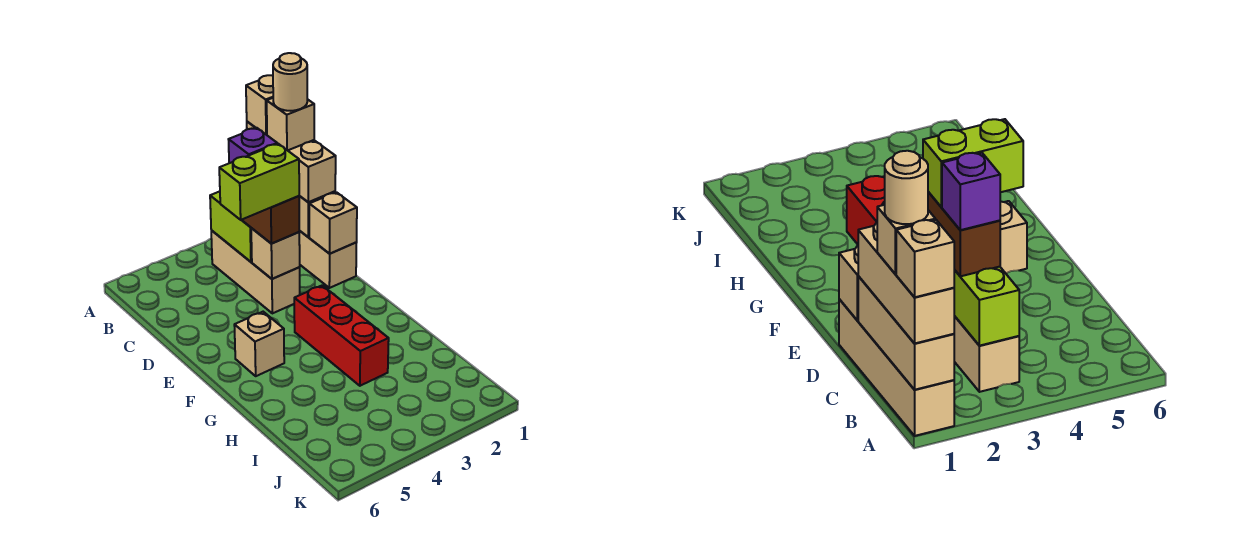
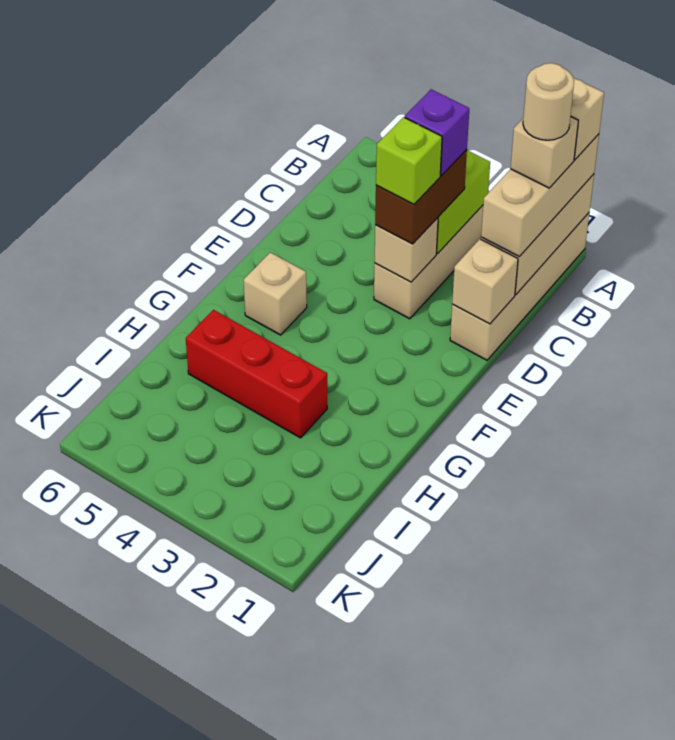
lime brick D3:D4 level 4 -> lime brick D3 level 4
red brick F3:H3 level 1 -> red brick H3:H5 level 1

